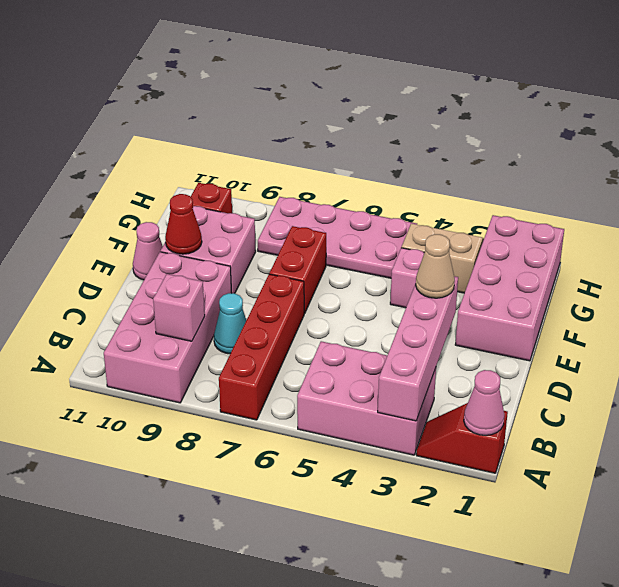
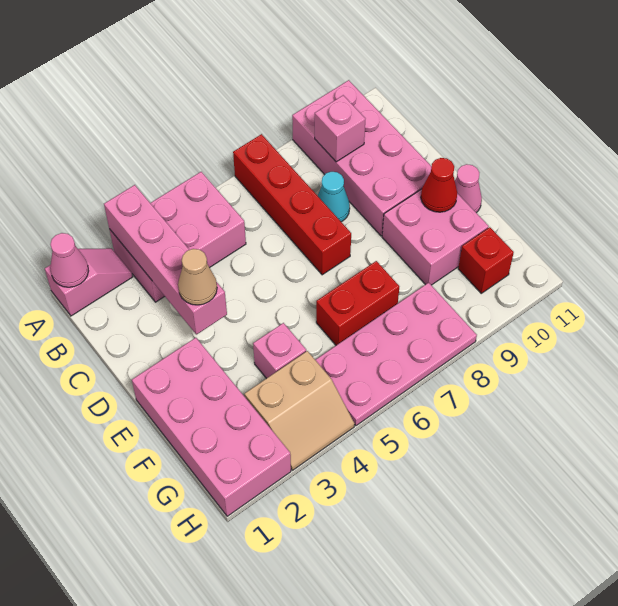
red slope A1:A2 level 1 top 1 -> pink slope A1:A2 level 1 top 1
red brick E7:F7 level 1 -> red brick F6:F7 level 1

